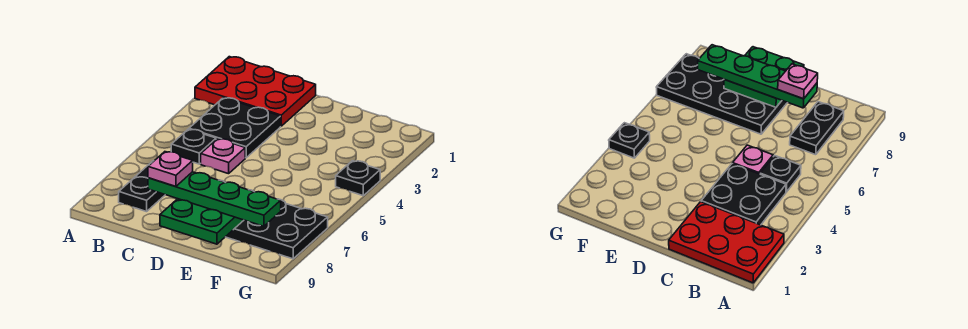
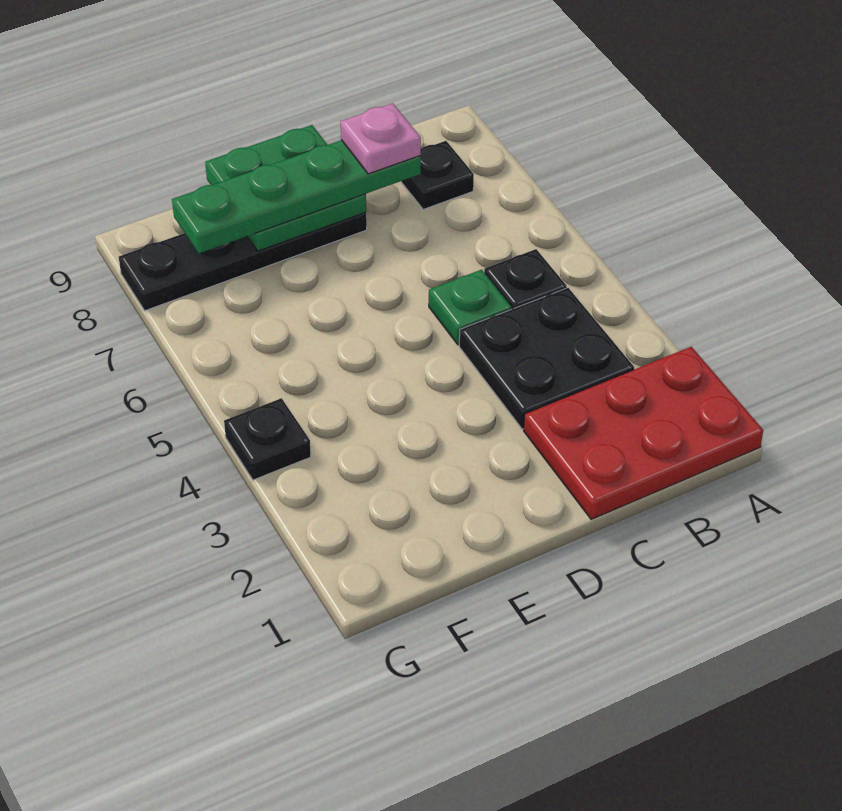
black plate B7:B8 level 1 -> black plate B8 level 1
pink plate C5 level 1 -> green plate C5 level 1
black plate D7:G8 level 1 -> black plate D8:G8 level 1

